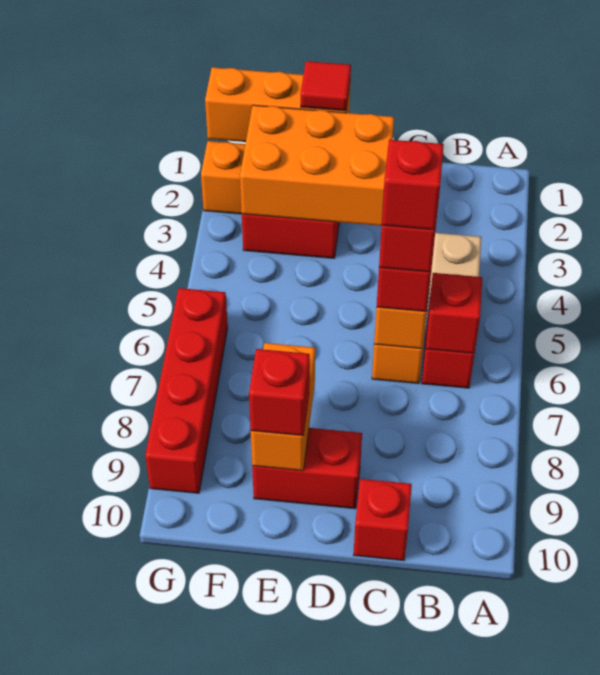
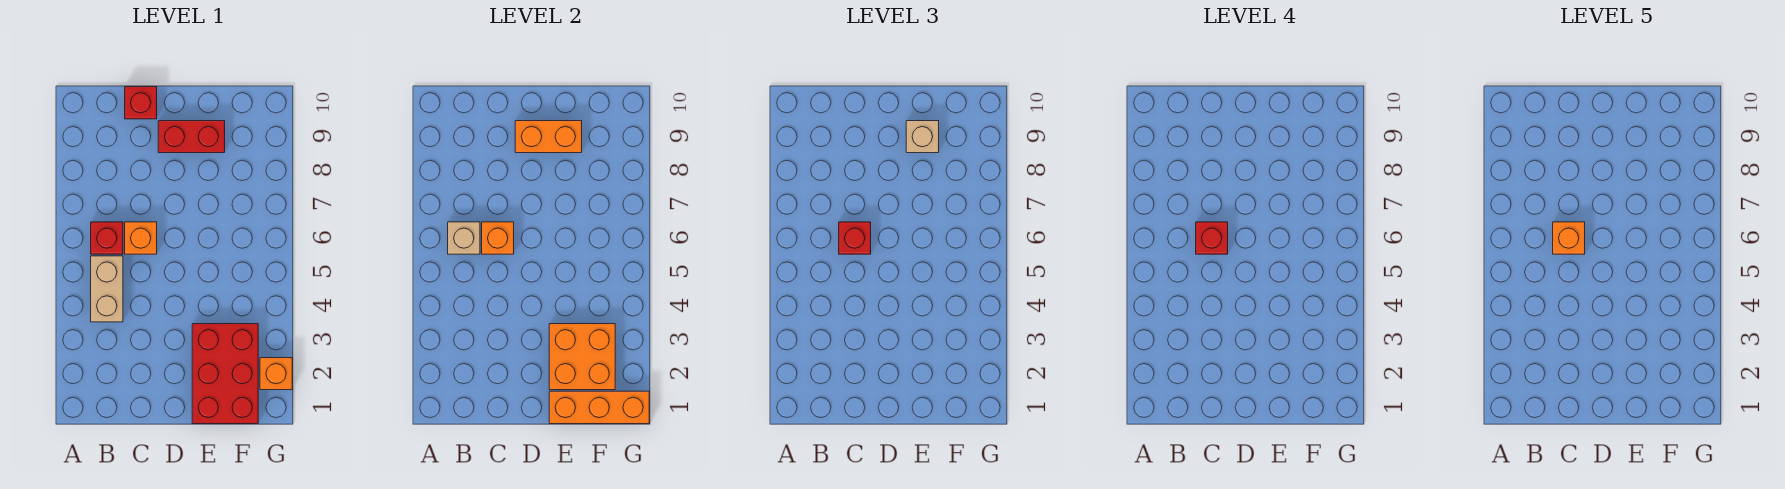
red brick B6 level 2 -> tan brick B6 level 2
red brick C6 level 5 -> orange brick C6 level 5
orange brick D2:F3 level 2 -> orange brick E2:F3 level 2
red tile E1 level 3 -> none
orange brick E8:E9 level 2 -> orange brick D9:E9 level 2
red brick E9 level 3 -> tan brick E9 level 3
red brick G6:G9 level 1 -> none

